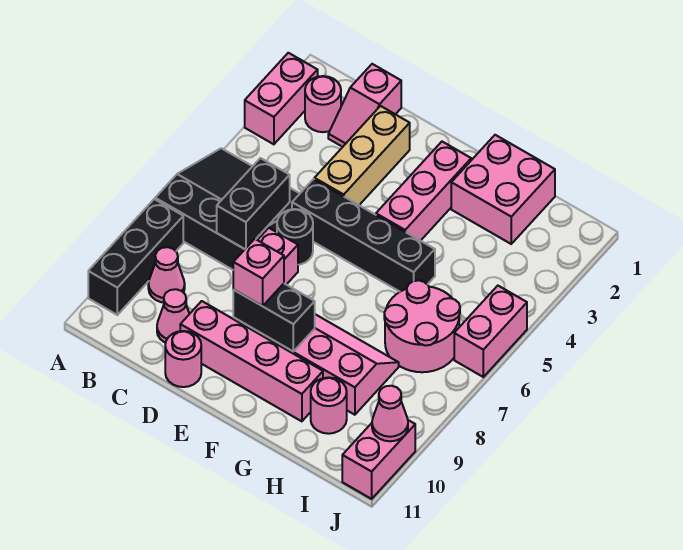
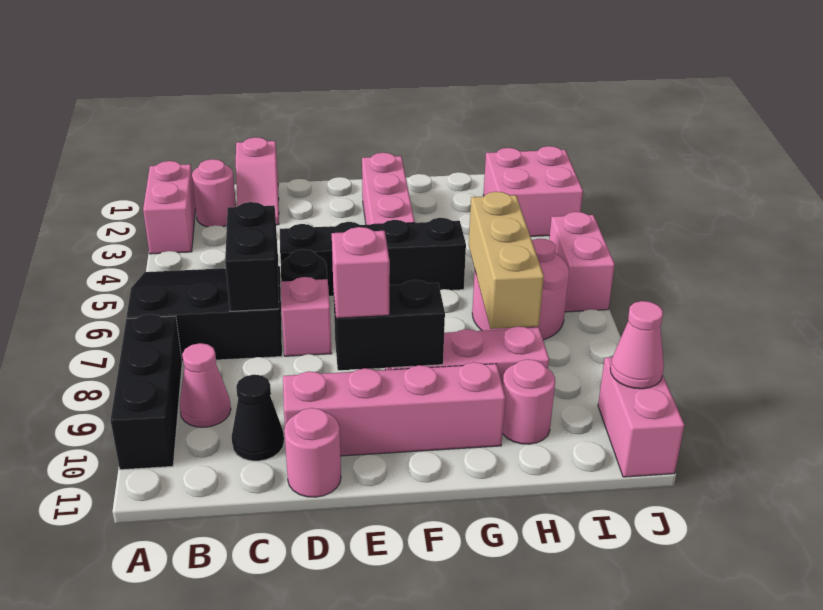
pink cone C10 level 1 -> black cone C10 level 1
tan brick D2:D4 level 1 -> tan brick H6:H8 level 2
pink brick G1:H2 level 1 -> pink brick I2:J3 level 1

